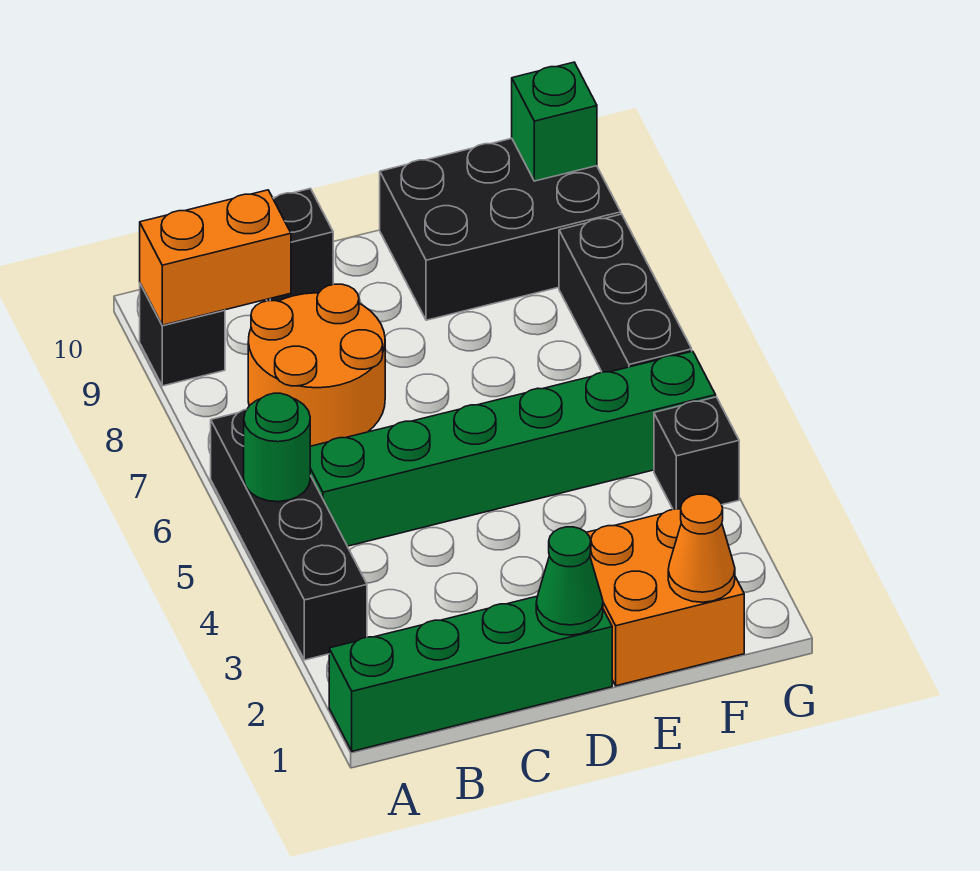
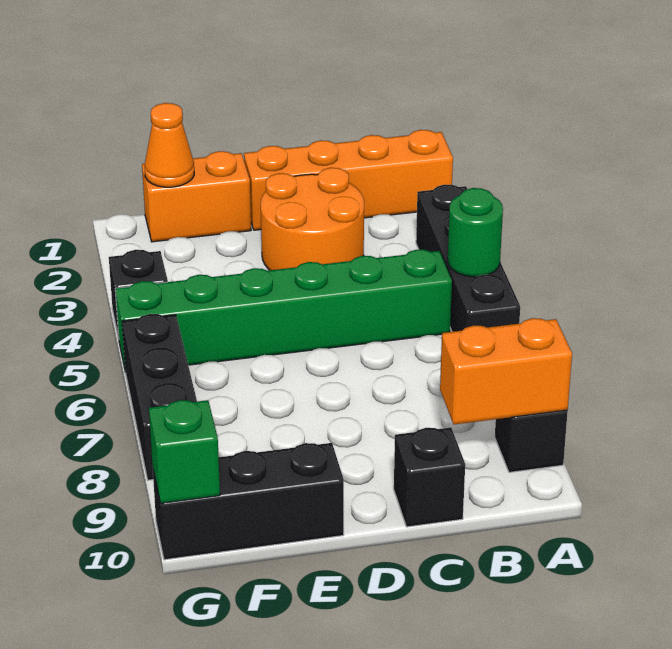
green brick A1:D1 level 1 -> orange brick A1:D1 level 1
orange round brick B7:C8 level 1 -> orange round brick C2:D3 level 1
green cone D1 level 2 -> none
orange brick E1:F2 level 1 -> orange brick E1:F1 level 1
black brick E9:G10 level 1 -> black brick E10:G10 level 1

